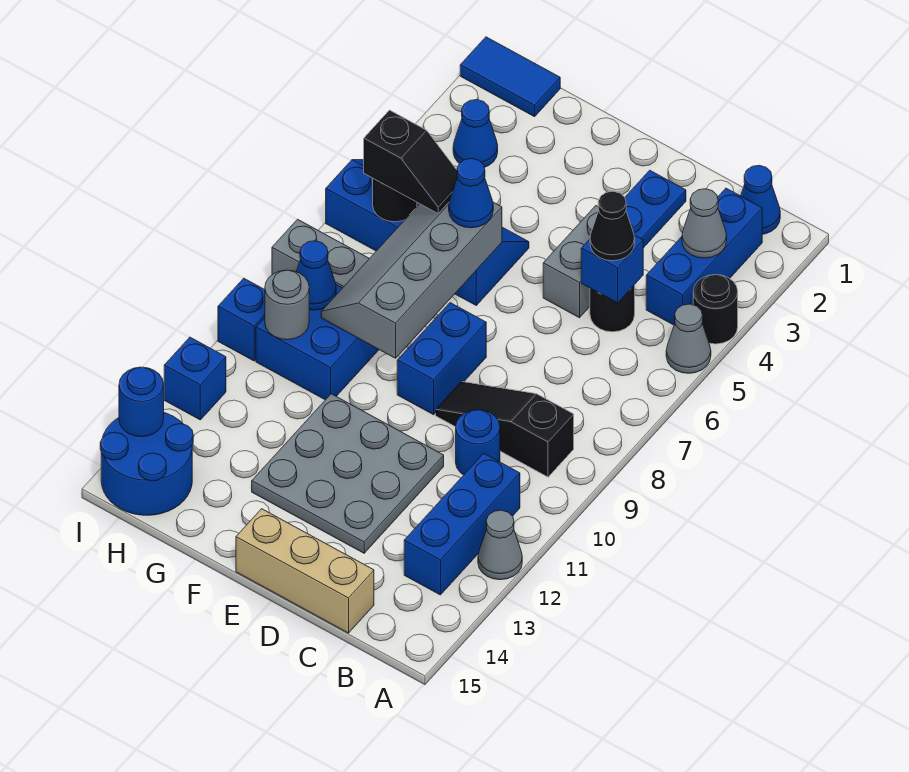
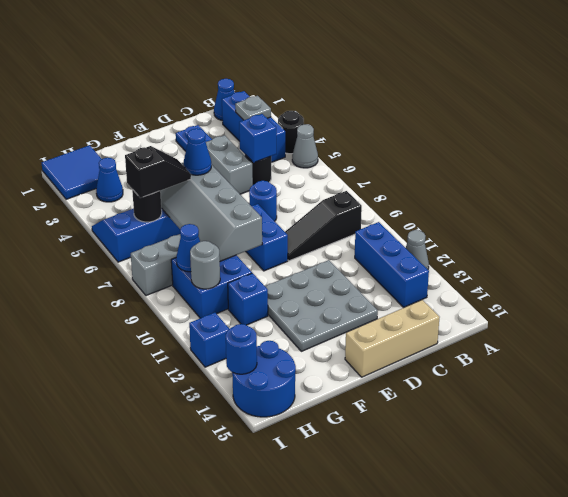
grey cone B3 level 2 -> grey plate B3 level 2
black cone C5 level 3 -> none
blue round brick C10 level 1 -> blue round brick D7 level 1
blue tile H1:I1 level 1 -> blue tile H1:I2 level 1
blue brick I10 level 1 -> blue brick G11 level 1

